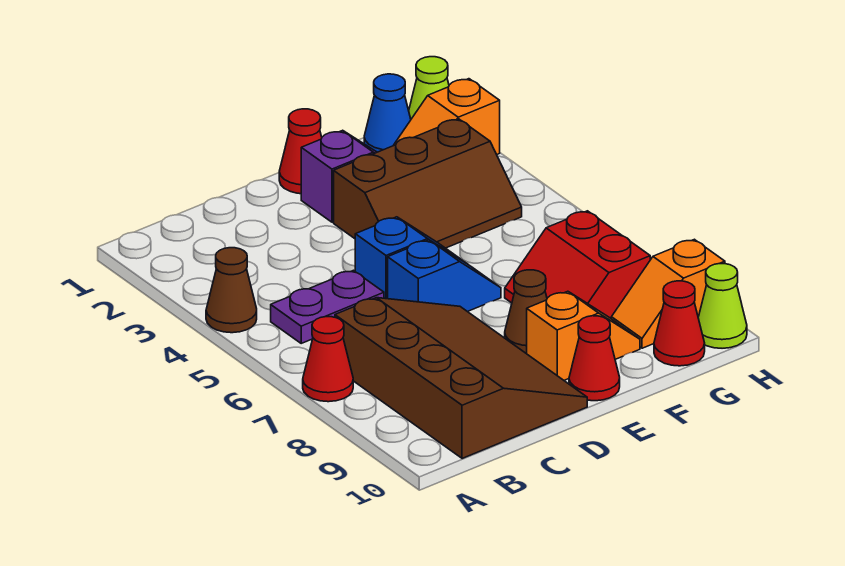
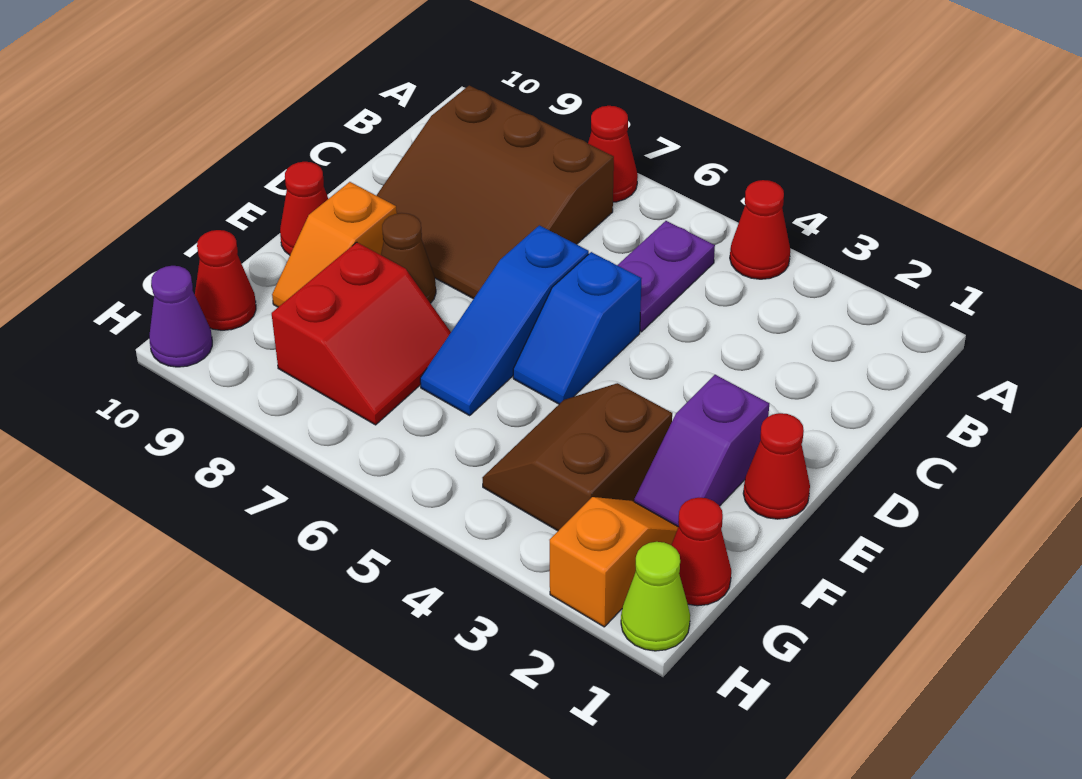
brown cone A4 level 1 -> red cone A4 level 1
brown slope B7:D10 level 1 top B -> brown slope B7:D9 level 1 top B
blue slope D6:E6 level 1 top D -> blue slope D6:F6 level 1 top D
brown slope E3:G4 level 1 top 3 -> brown slope F3:G4 level 1 top 3
red slope F7:G8 level 1 top G -> red slope F7:G8 level 1 top 8
blue cone G1 level 1 -> red cone G1 level 1
orange slope G9:H9 level 1 top H -> none
lime cone H10 level 1 -> purple cone H10 level 1

